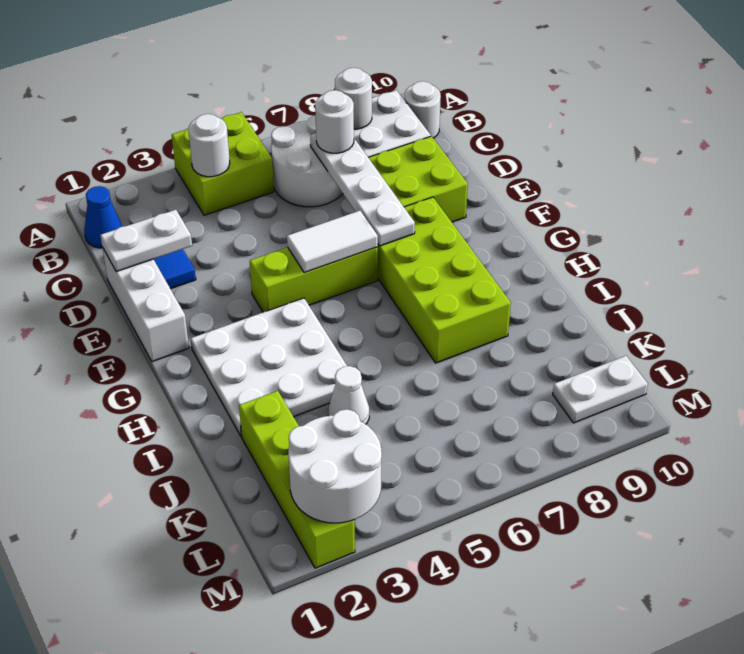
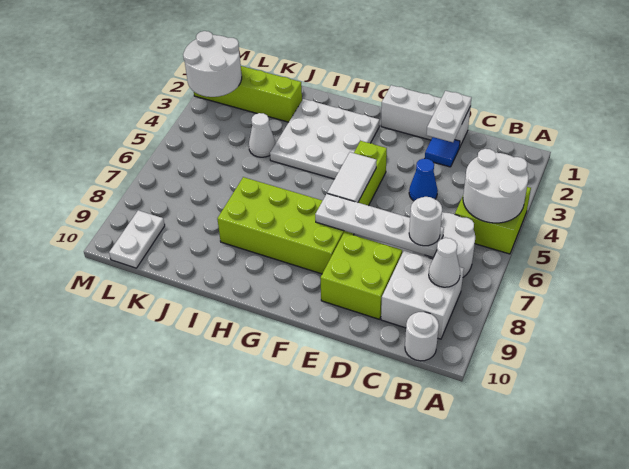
blue cone B1 level 1 -> blue cone D4 level 1
white round brick B4 level 2 -> white round brick A4:B5 level 2
white round brick B8 level 2 -> white cone B8 level 2

